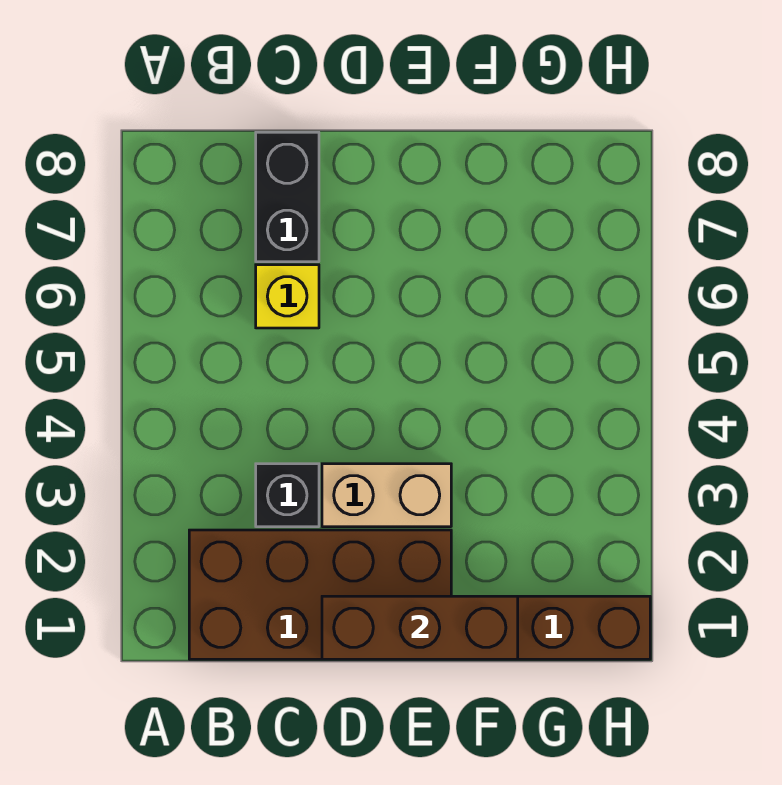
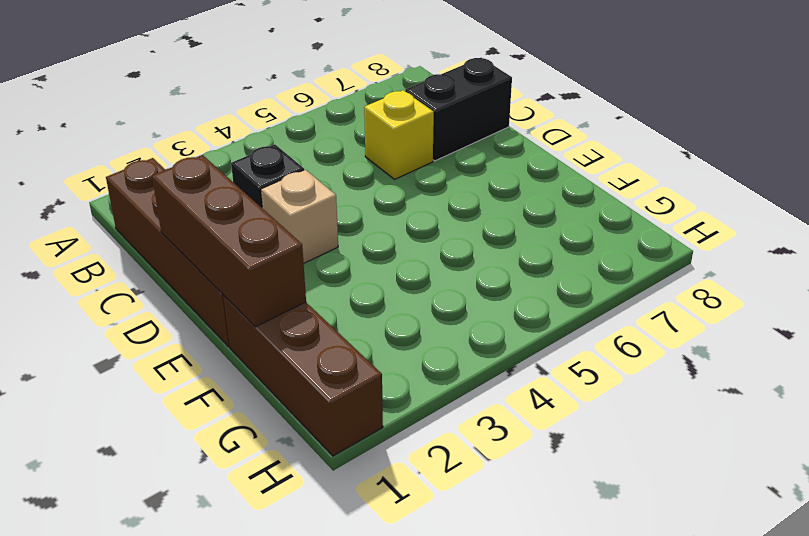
brown brick B1:E2 level 1 -> brown brick B1:E1 level 1
tan brick D3:E3 level 1 -> tan brick D3 level 1

